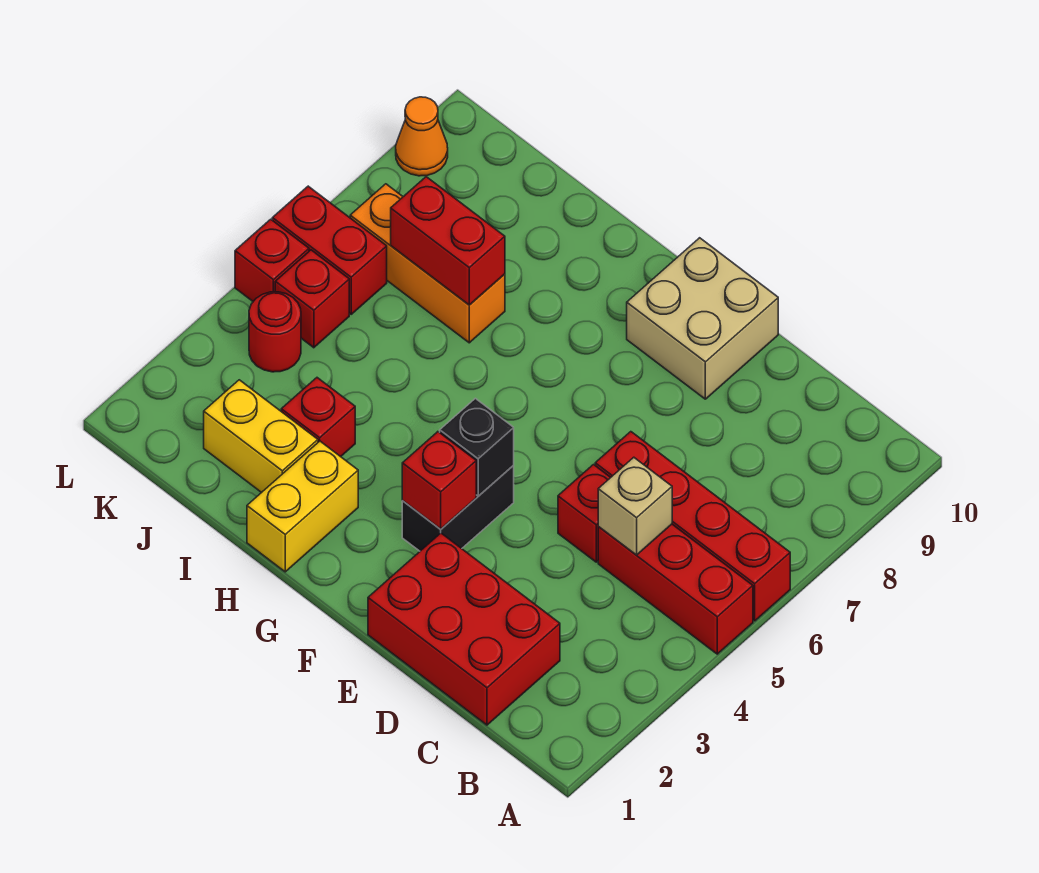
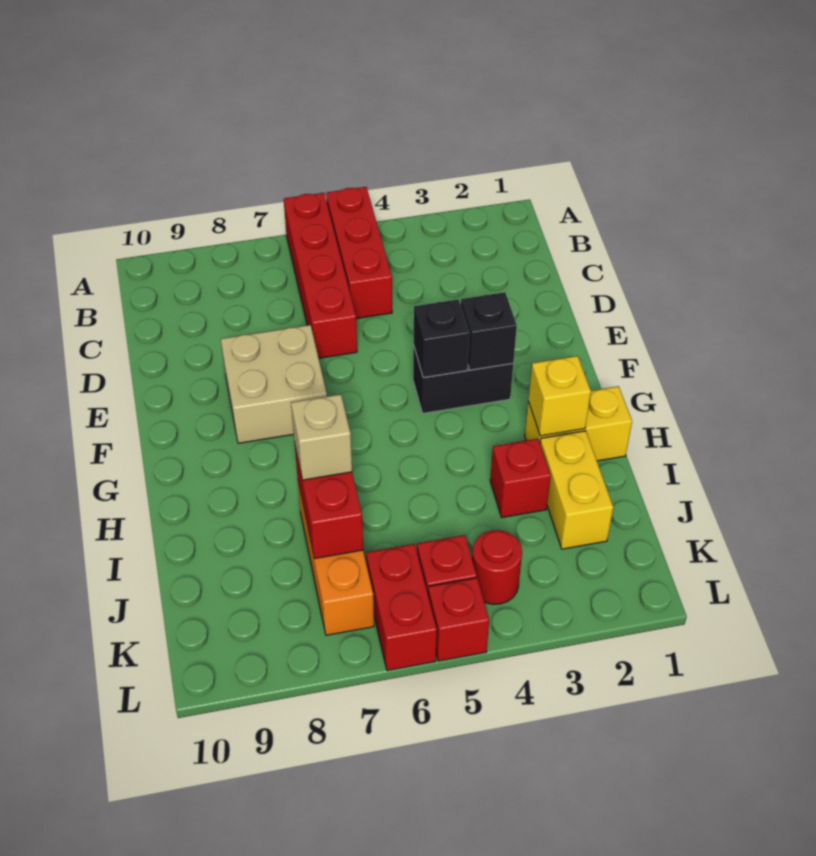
red brick C1:E2 level 1 -> none
tan brick C5 level 2 -> tan brick I7 level 3
red brick D5 level 1 -> none
tan brick E9:F10 level 1 -> tan brick E7:F8 level 1
red brick F3 level 2 -> black brick F3 level 2
none -> yellow brick H2 level 2
orange cone L9 level 1 -> none

